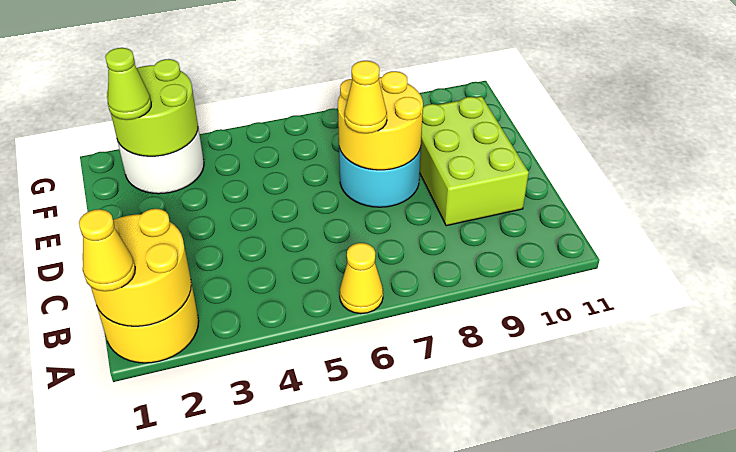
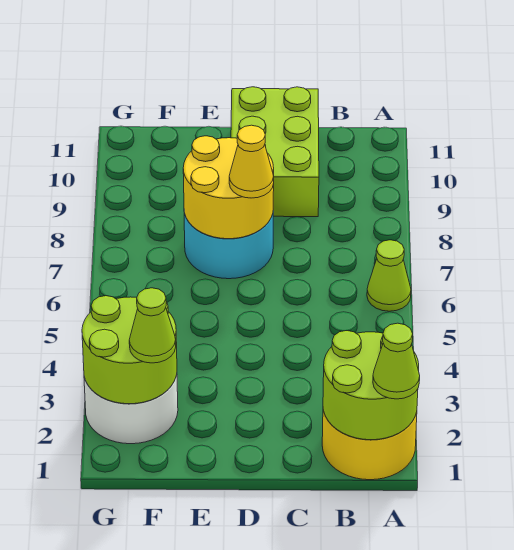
yellow round brick A1:B2 level 2 -> lime round brick A1:B2 level 2
yellow cone A1 level 3 -> lime cone A1 level 3
yellow cone A6 level 1 -> lime cone A6 level 1
lime brick C9:E10 level 1 -> lime brick C9:D11 level 1

